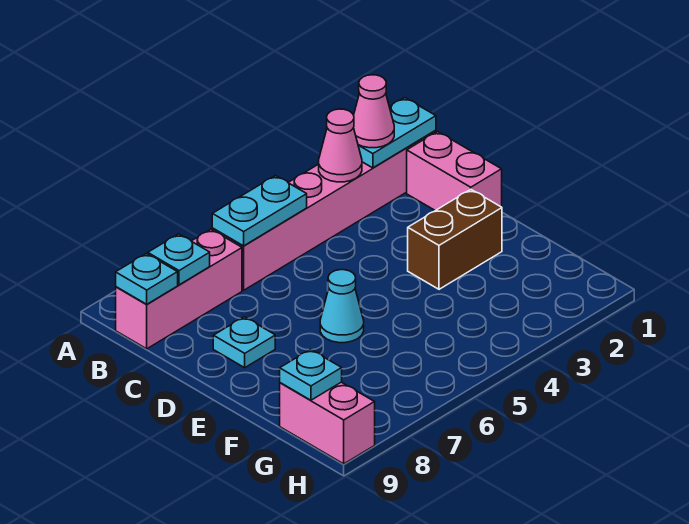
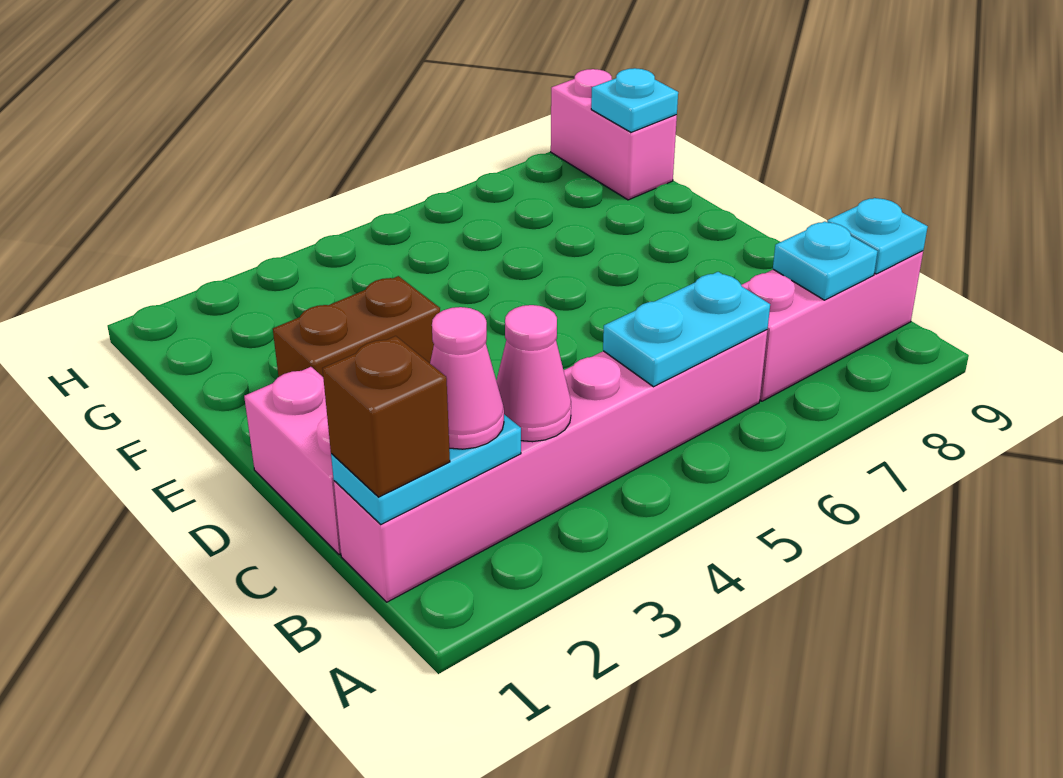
none -> brown brick B1 level 3
cyan plate D8 level 1 -> none
cyan cone E6 level 1 -> none

